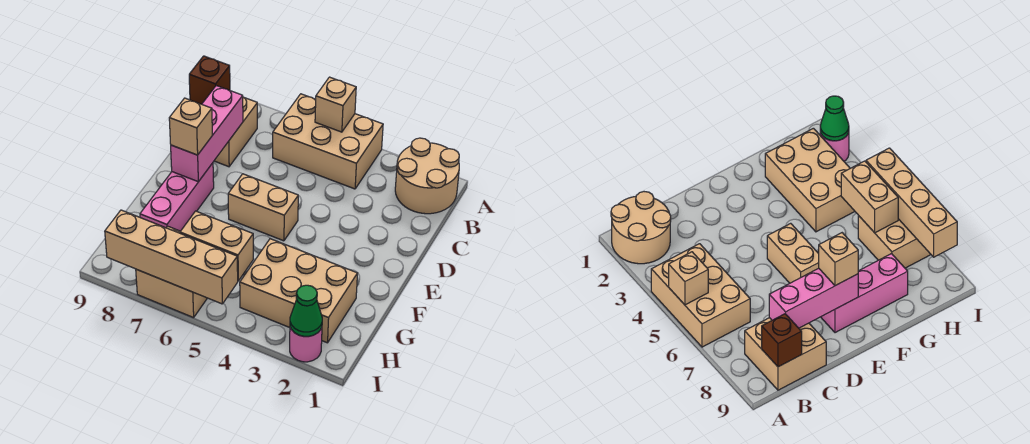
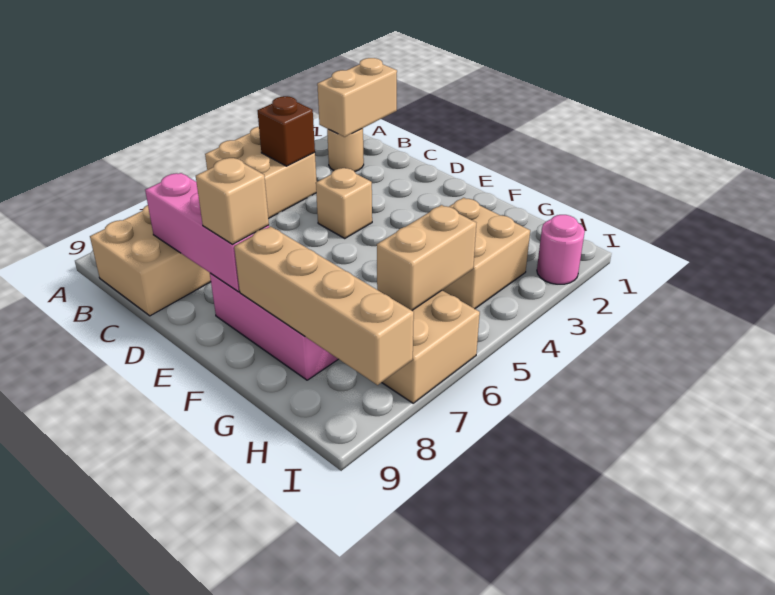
tan round brick A1:B2 level 1 -> tan round brick B2 level 1
tan brick A4:B6 level 1 -> tan brick A4:B5 level 1
tan brick A5 level 2 -> tan brick D4 level 1
brown brick B9 level 2 -> brown brick B4 level 2
tan brick E5:E6 level 1 -> tan brick B1:B2 level 2
tan brick G2:H4 level 1 -> tan brick G3:H4 level 1
green cone I2 level 2 -> none
tan brick I5:I8 level 2 -> tan brick F8:I8 level 2

